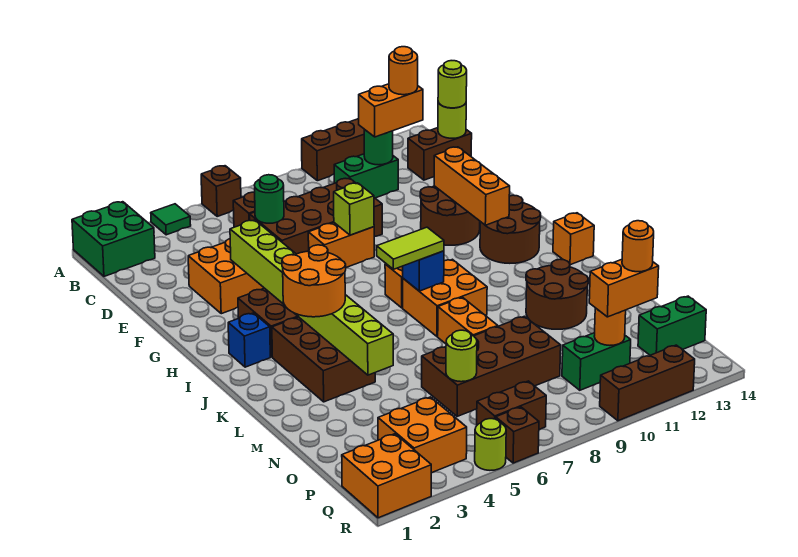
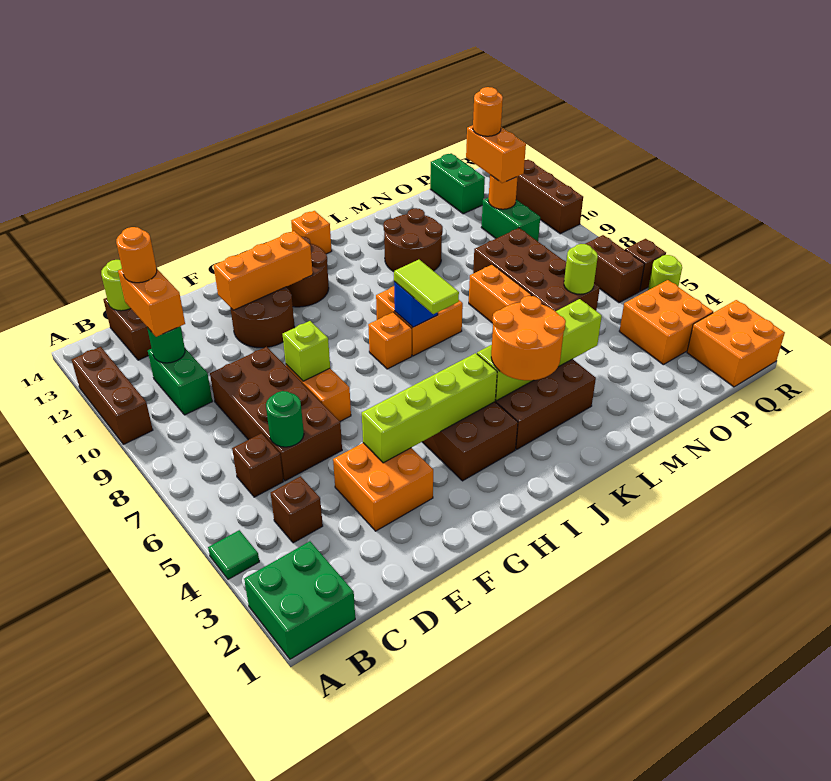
brown brick A6 level 1 -> brown brick C4 level 1
lime round brick C14 level 3 -> none
blue brick I2 level 1 -> none
orange brick L8:M8 level 1 -> orange brick M7:M8 level 1

